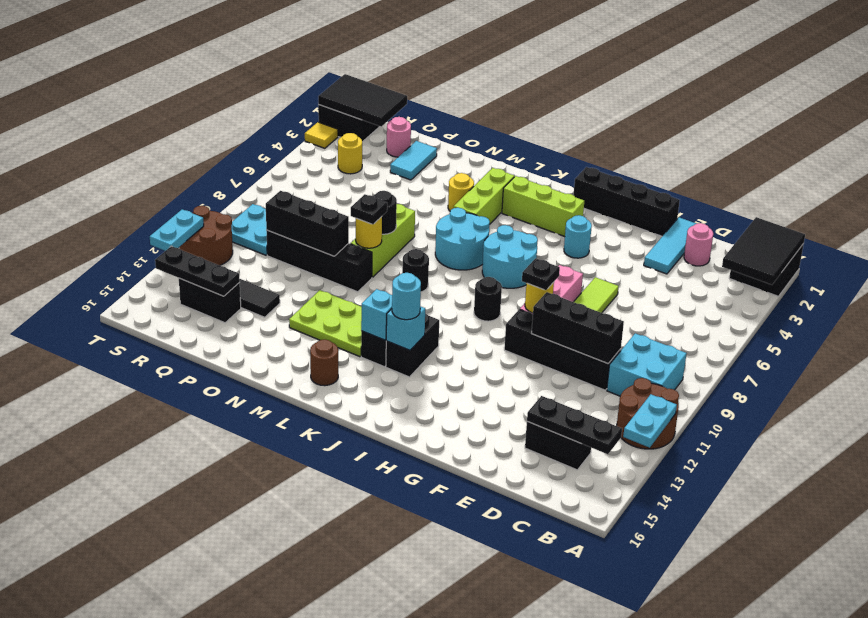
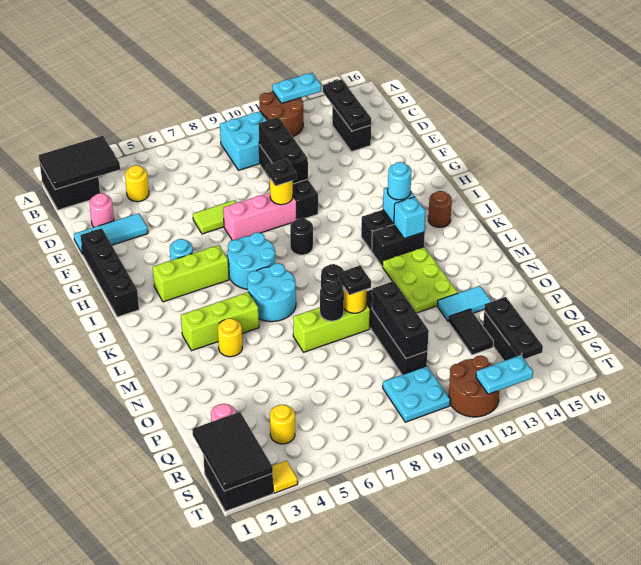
none -> yellow round brick C4 level 1
lime brick I3:K3 level 1 -> lime brick I3:I5 level 1
brown round brick L15 level 1 -> brown round brick J15 level 1
cyan tile P2:P3 level 1 -> cyan tile O13:O14 level 1

